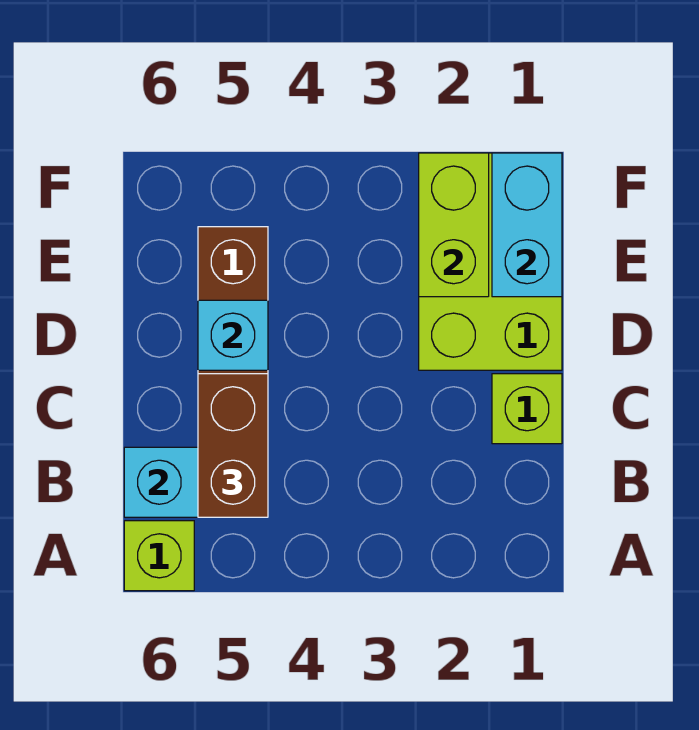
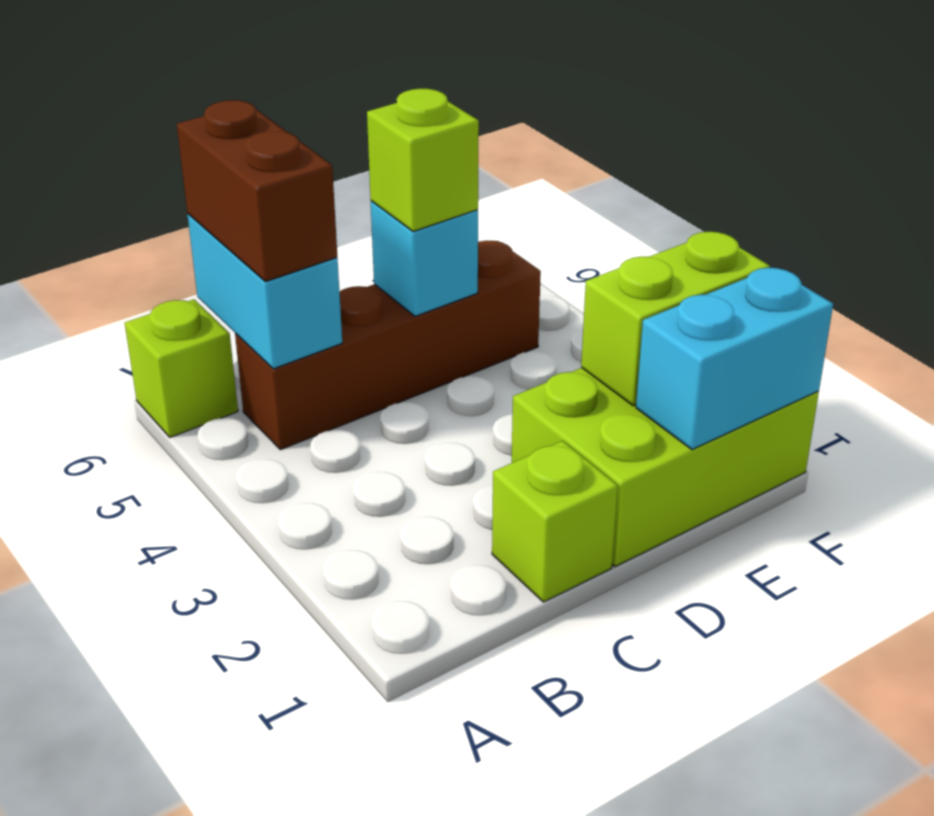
brown brick B5:C5 level 3 -> brown brick B5:B6 level 3
none -> lime brick D5 level 3

